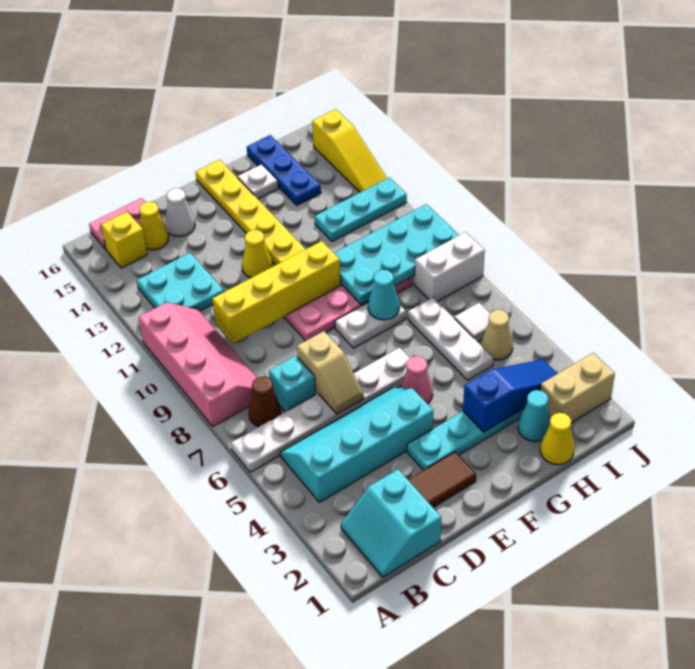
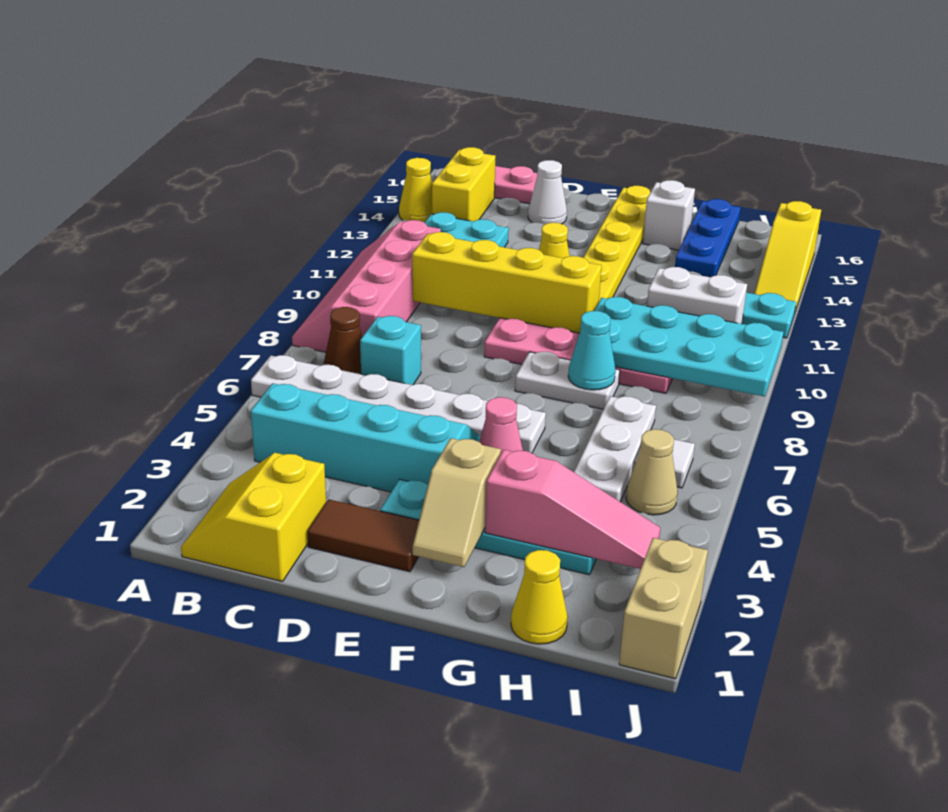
pink slope A8:B11 level 1 top A -> pink slope A8:B11 level 1 top B
cyan slope B1:C2 level 1 top C -> yellow slope B1:C2 level 1 top C
yellow brick B15 level 1 -> yellow brick B14:B15 level 1
yellow cone C15 level 1 -> yellow cone A14 level 1
tan slope D6:D7 level 2 top 7 -> tan slope F2:F3 level 2 top 3
blue slope G3:I3 level 2 top G -> pink slope G3:I3 level 2 top G
white plate G15 level 1 -> white brick G15 level 1
cyan cone H2 level 1 -> none
tan brick I2:J2 level 1 -> tan brick J1:J2 level 1
white brick I8:J8 level 1 -> white brick H11:I11 level 1

